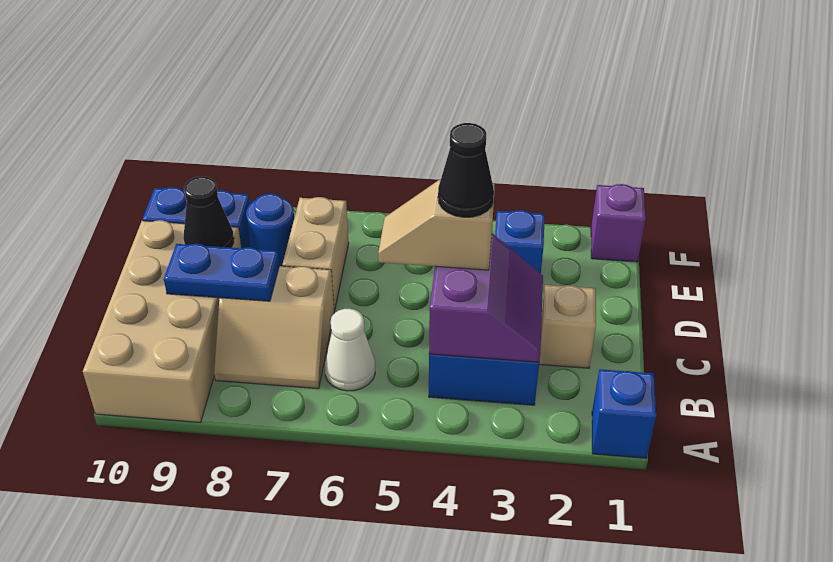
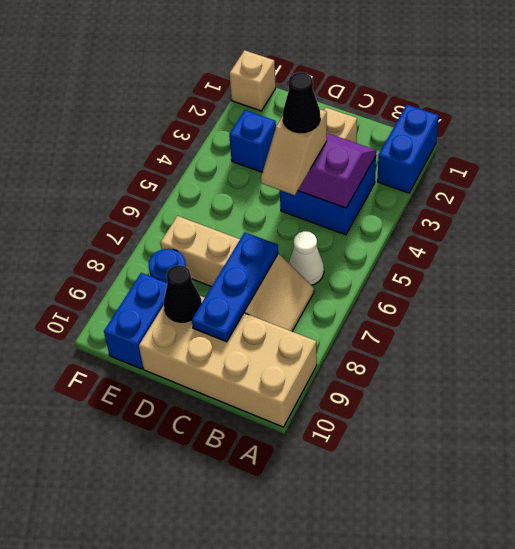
blue brick A1 level 1 -> blue brick A1:A2 level 1
blue plate C8:C9 level 2 -> blue plate C7:C9 level 2
purple brick F1 level 1 -> tan brick F1 level 1

